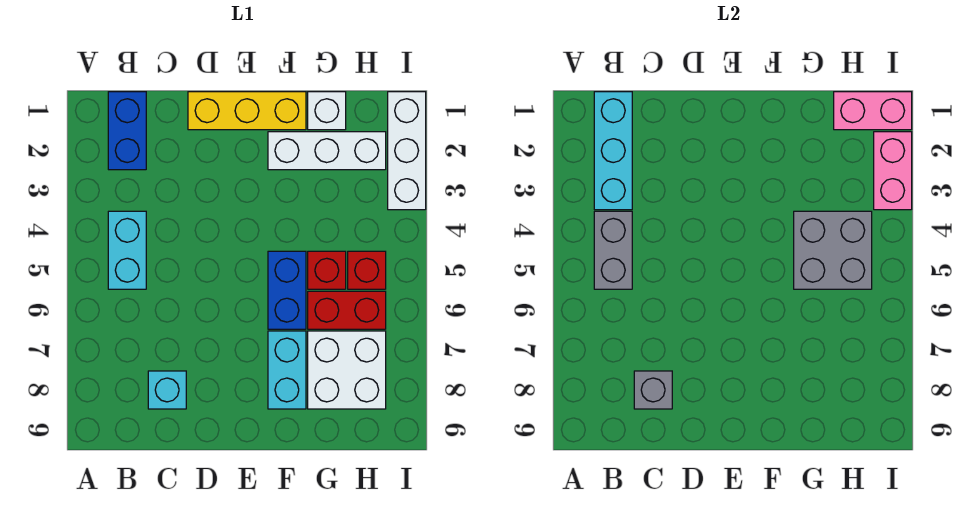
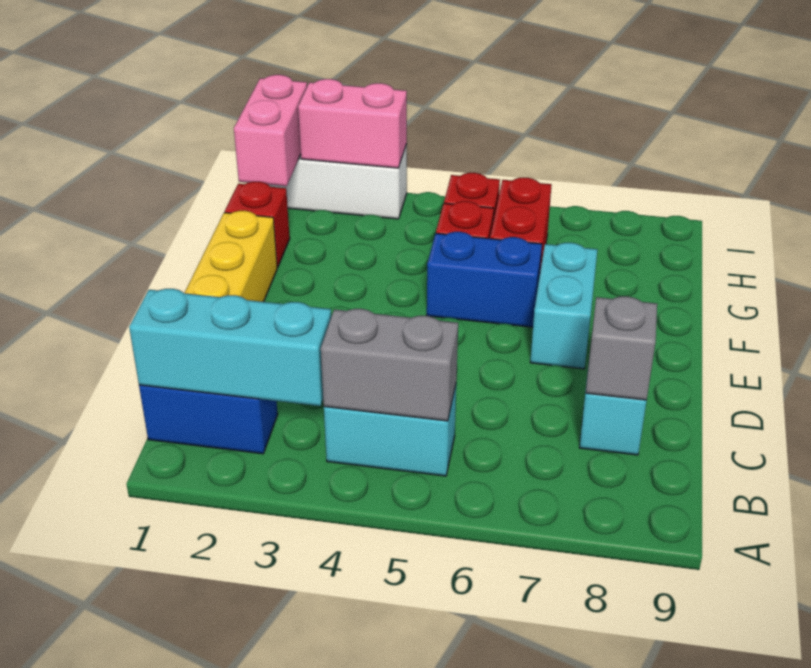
white brick F2:H2 level 1 -> none
cyan brick F7:F8 level 1 -> cyan brick E7:F7 level 1
white brick G1 level 1 -> red brick G1 level 1
grey brick G4:H5 level 2 -> none
white brick G7:H8 level 1 -> none

